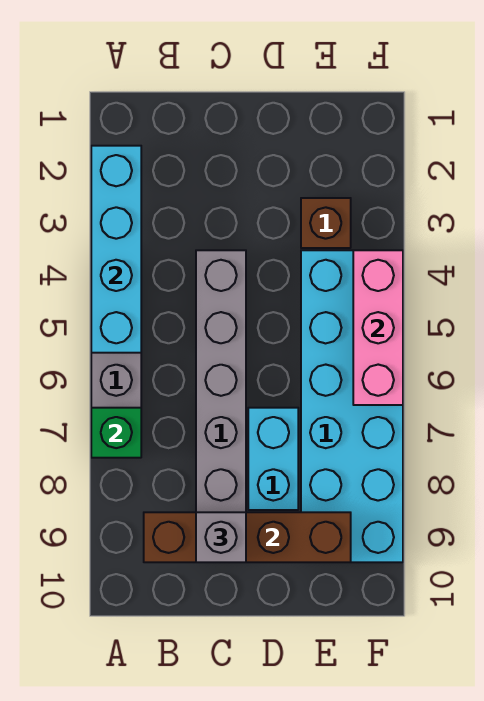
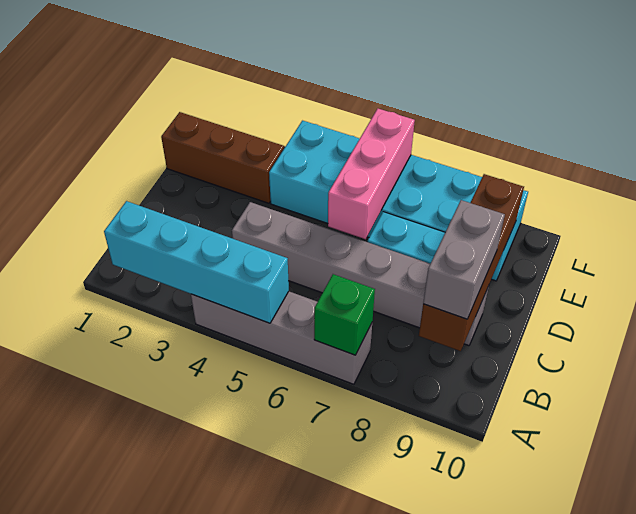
grey brick C9 level 3 -> grey brick B9:C9 level 3
brown brick E3 level 1 -> brown brick E1:E3 level 1
pink brick F4:F6 level 2 -> pink brick D6:F6 level 2

